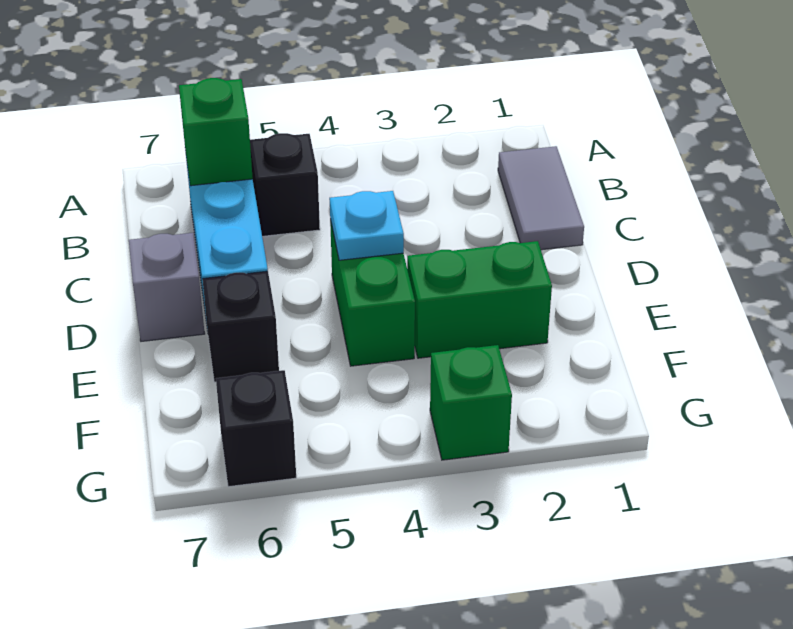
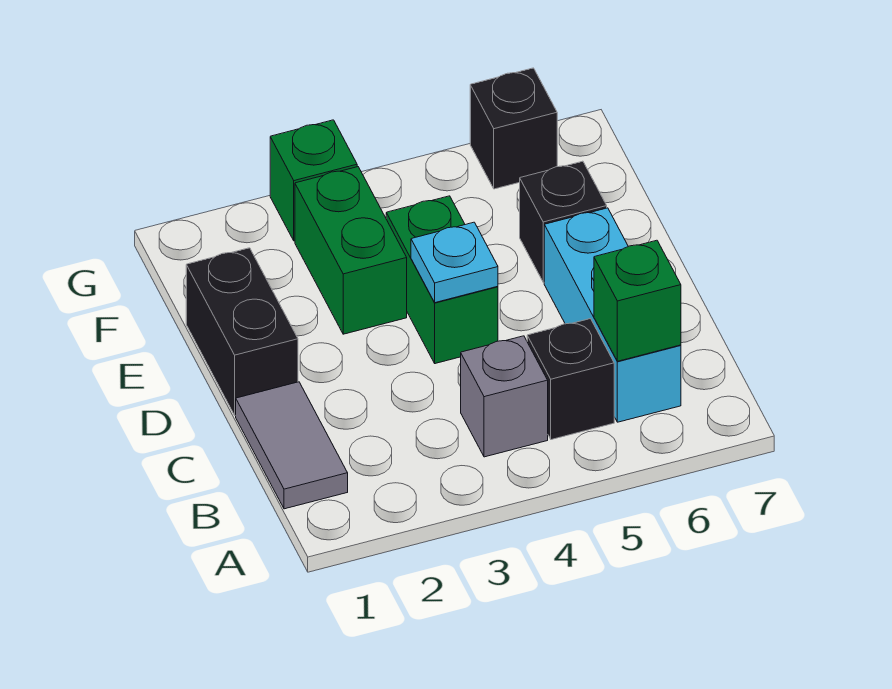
none -> black brick D1:E1 level 1
grey brick D7 level 1 -> grey brick B4 level 1
green brick E2:E3 level 1 -> green brick E3:F3 level 1

